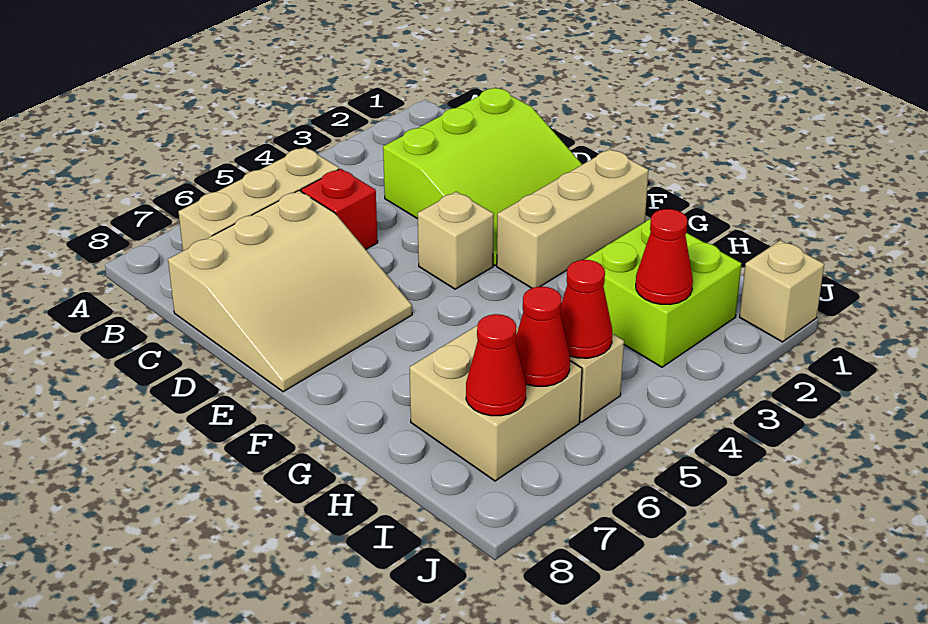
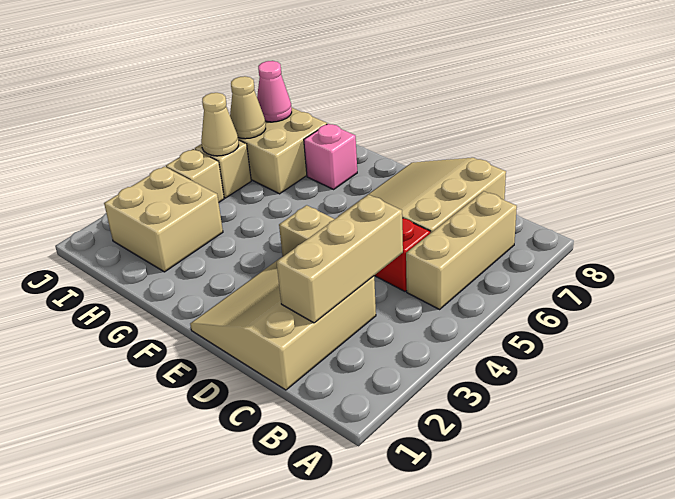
lime slope C1:E3 level 1 top C -> tan slope C1:E3 level 1 top C
tan brick F1:F3 level 1 -> tan brick C2:C4 level 2
none -> pink brick G7 level 1
lime brick H2:I3 level 1 -> tan brick H2:I3 level 1
red cone I3 level 2 -> none
red cone I5 level 2 -> tan cone I5 level 2
red cone I6 level 2 -> tan cone I6 level 2
red cone I7 level 2 -> pink cone I7 level 2
tan brick J1 level 1 -> tan brick I4 level 1

